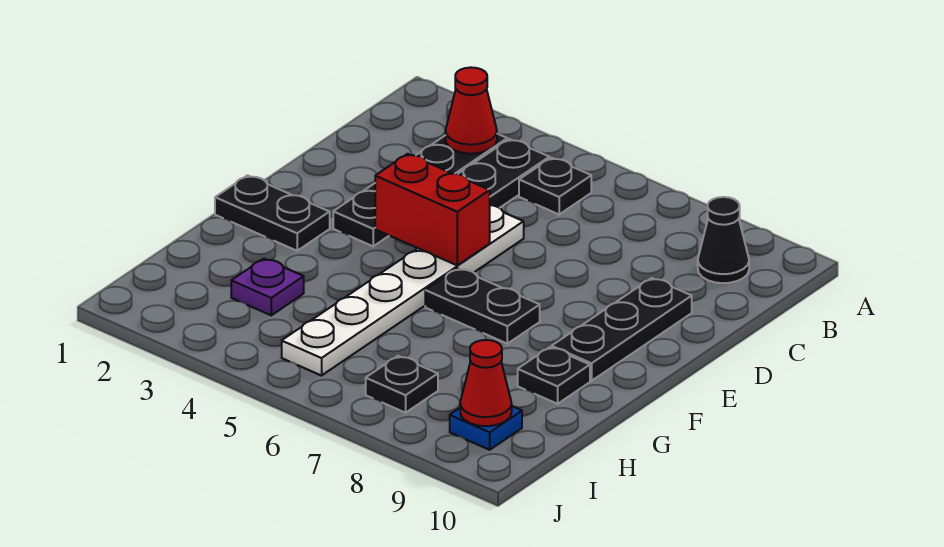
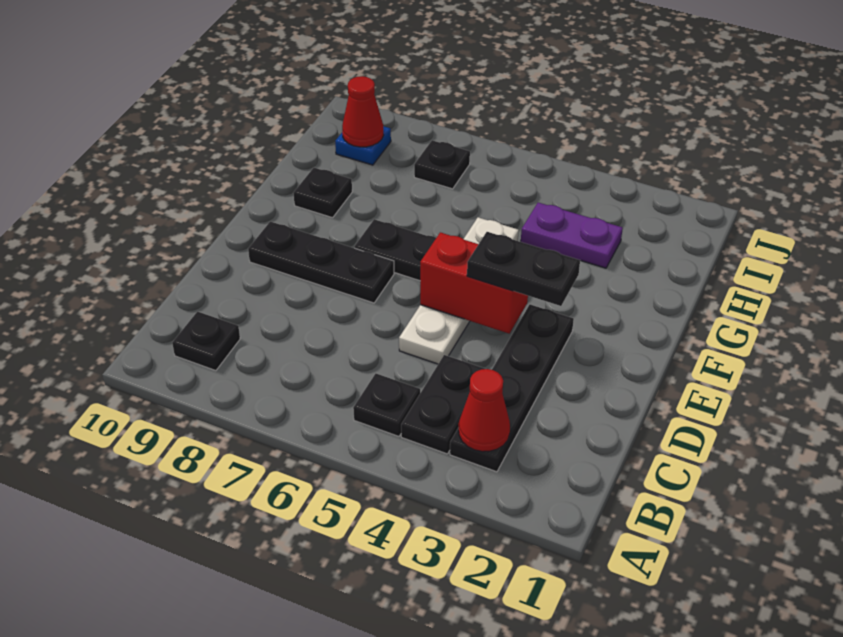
black cone B9 level 1 -> black plate B9 level 1
white plate D5:I5 level 1 -> white plate D5:G5 level 1
black plate D9:F9 level 1 -> black plate E7:E9 level 1
black plate F1:F2 level 1 -> black plate E3:E4 level 3
purple plate H3 level 1 -> purple plate H3:H4 level 1

